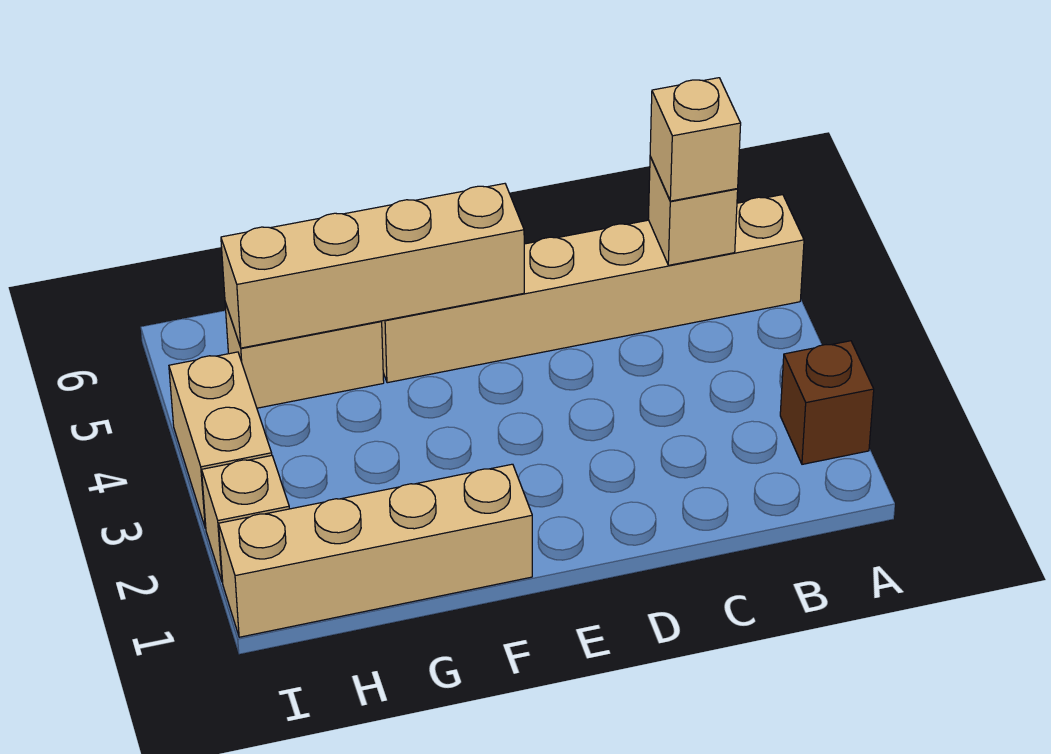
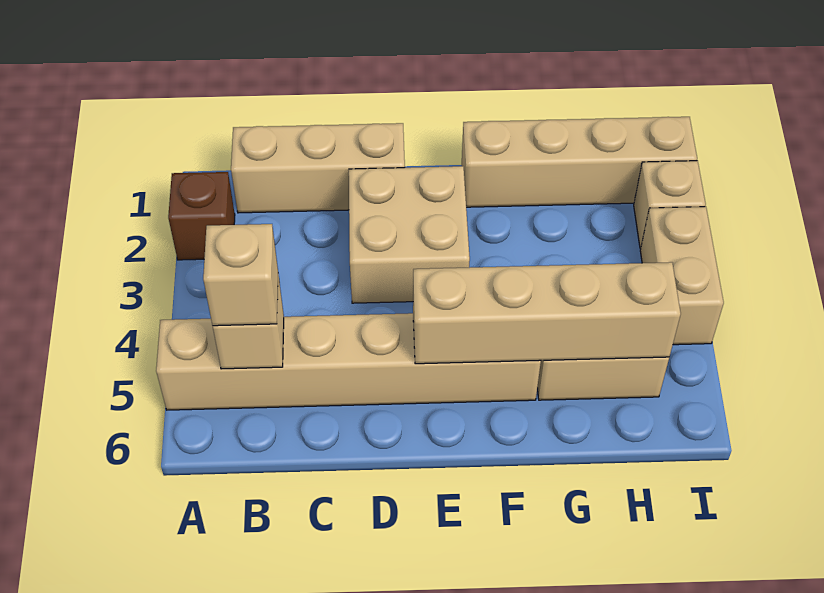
none -> tan brick B1:D1 level 1
none -> tan brick D2:E3 level 1

